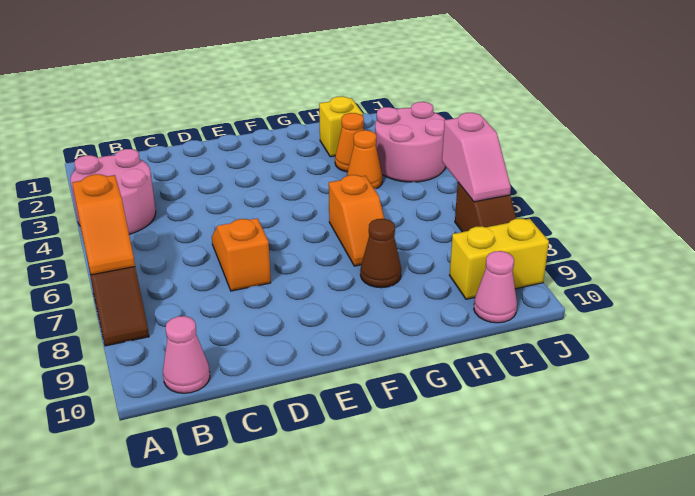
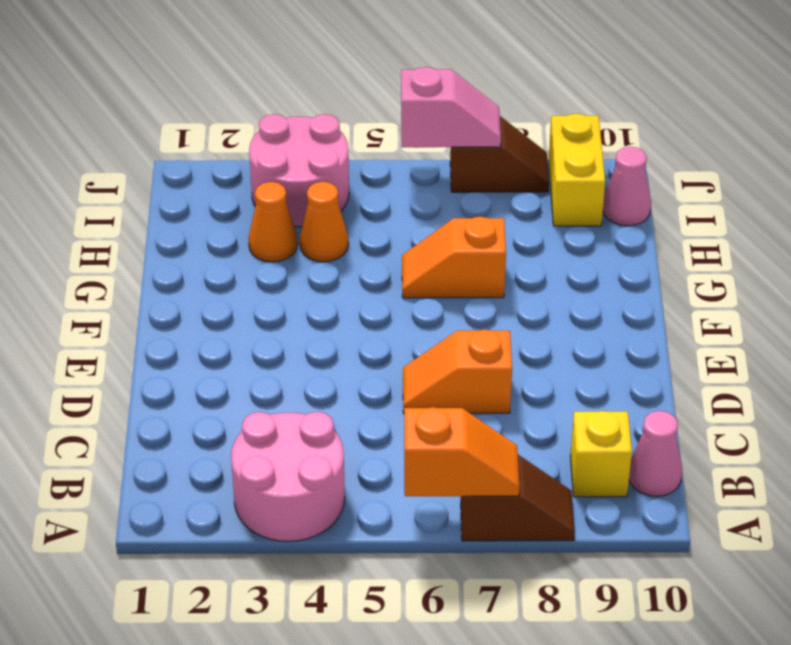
orange slope G6:G7 level 1 top 6 -> orange slope G6:G7 level 1 top 7
brown cone G8 level 1 -> none
yellow brick H2 level 1 -> yellow brick B9 level 1

